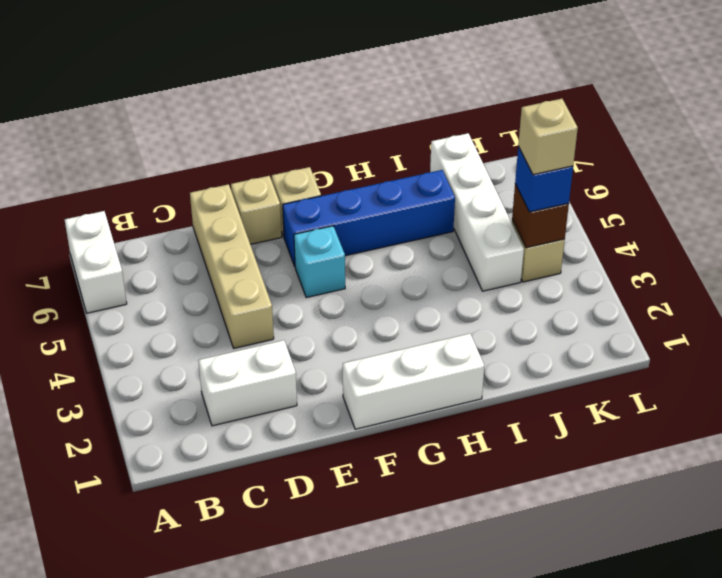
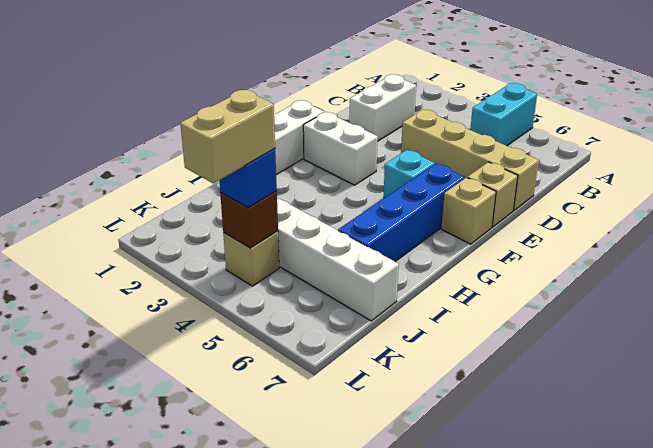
none -> cyan brick A5:B5 level 1
white brick A6:A7 level 1 -> white brick F2:F3 level 1
tan brick K4 level 4 -> tan brick K4:L4 level 4

